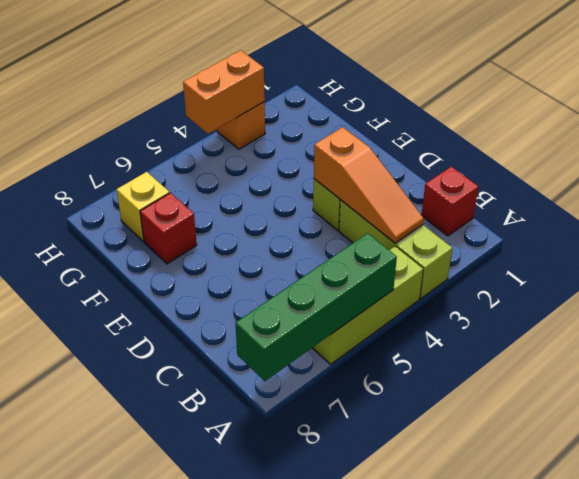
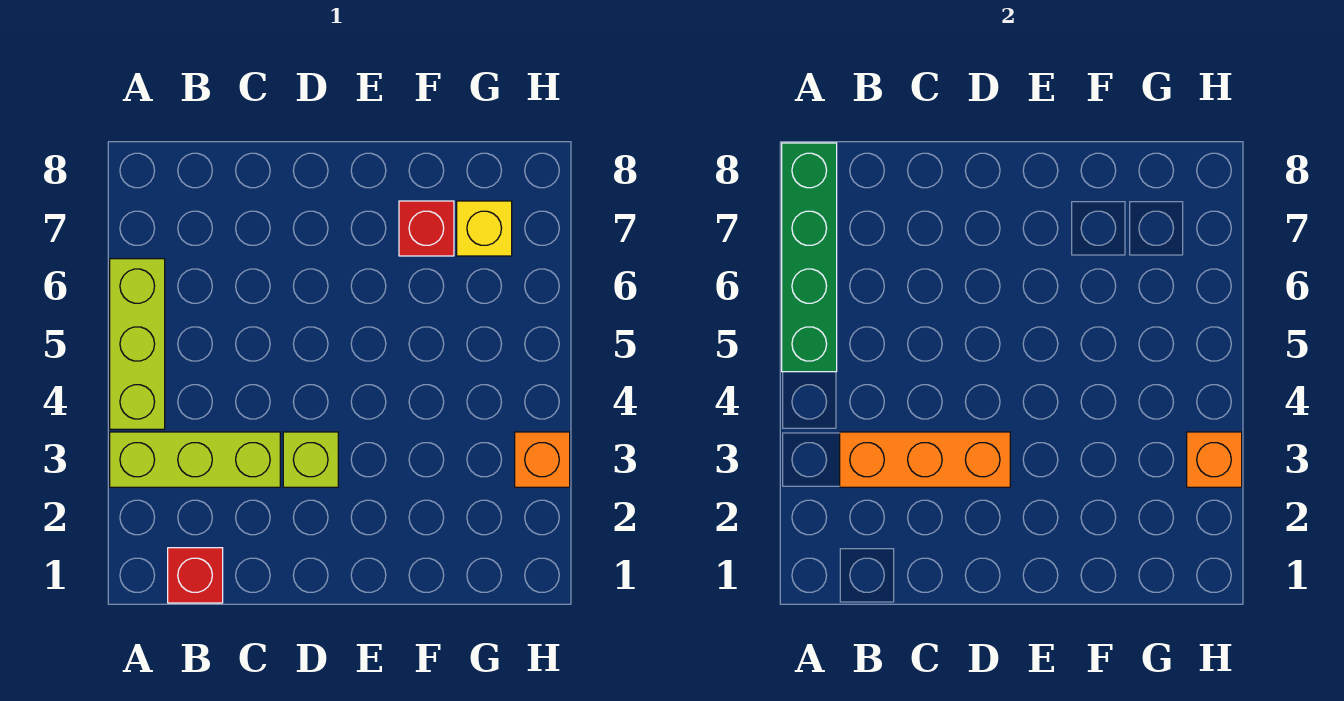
orange slope B3:D3 level 2 top D -> orange brick B3:D3 level 2
orange brick H3:H4 level 2 -> orange brick H3 level 2

